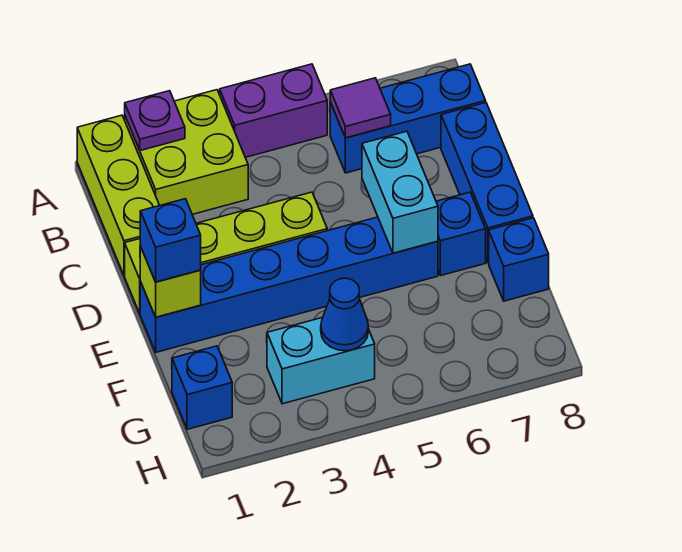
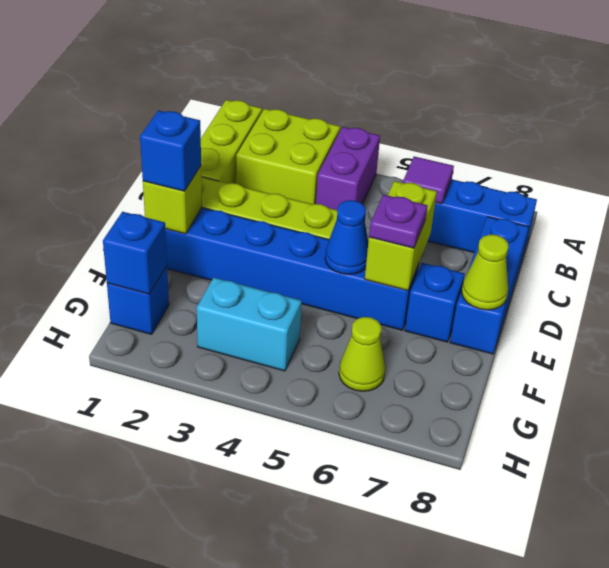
purple plate A2 level 2 -> purple plate E6 level 3
purple brick A4:A5 level 1 -> purple brick A4:B4 level 1
cyan brick D6:E6 level 2 -> lime brick D6:E6 level 2
none -> lime cone E8 level 2
blue brick F8 level 1 -> blue brick G1 level 2
blue cone G4 level 2 -> blue cone E5 level 2
none -> lime cone G6 level 1

